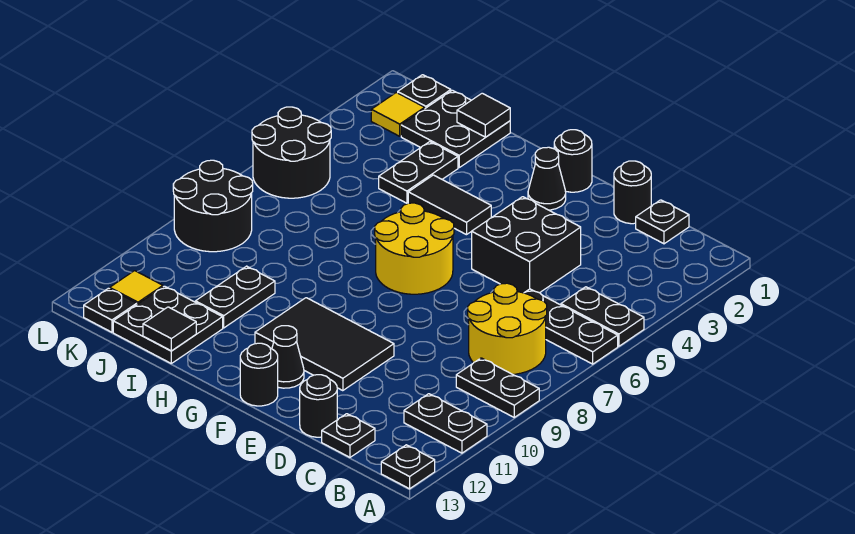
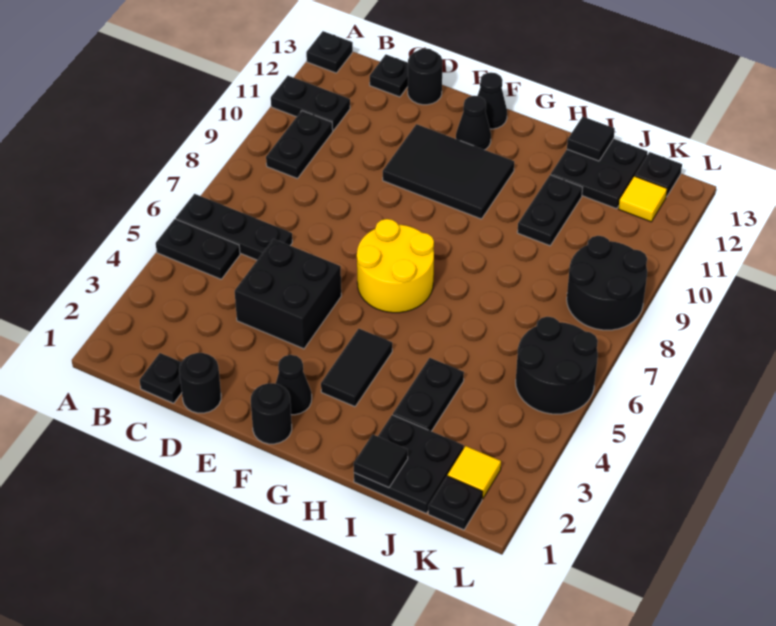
black plate A9:B9 level 1 -> black plate B9:B10 level 1
yellow round brick B7:C8 level 1 -> none
black round brick F13 level 1 -> black cone F13 level 1
black tile G4:H4 level 1 -> black tile G3:G4 level 1

